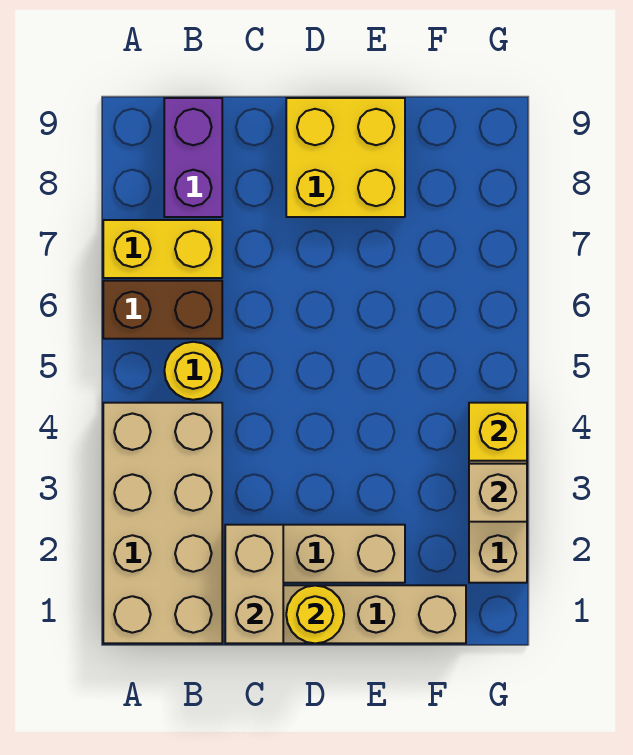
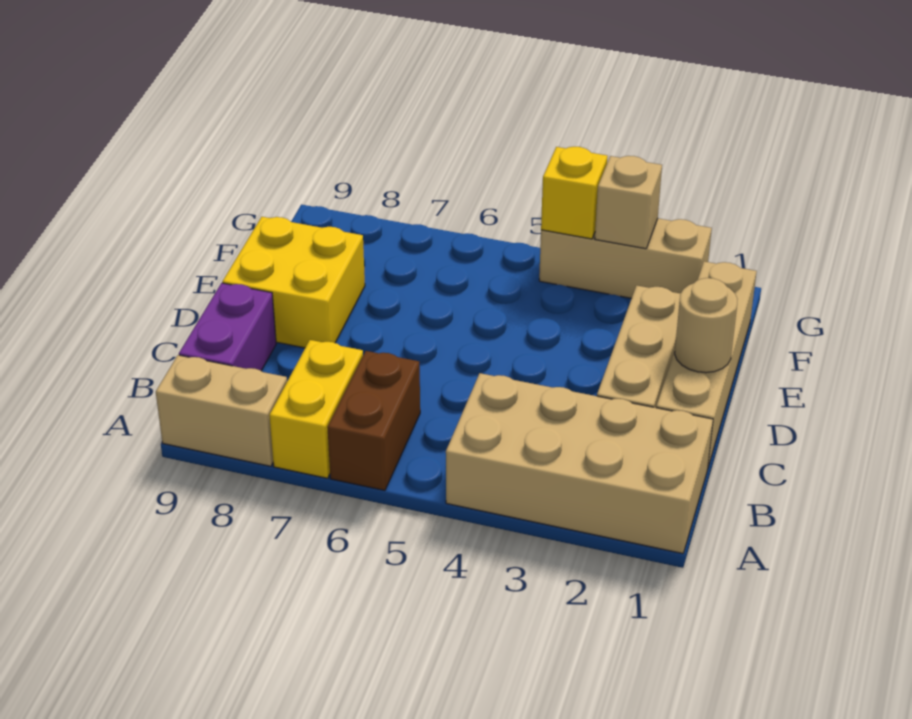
yellow round brick B5 level 1 -> none
purple brick B8:B9 level 1 -> purple brick B9:C9 level 1
tan brick C1:C2 level 2 -> tan brick A8:A9 level 1
yellow round brick D1 level 2 -> tan round brick D1 level 2

